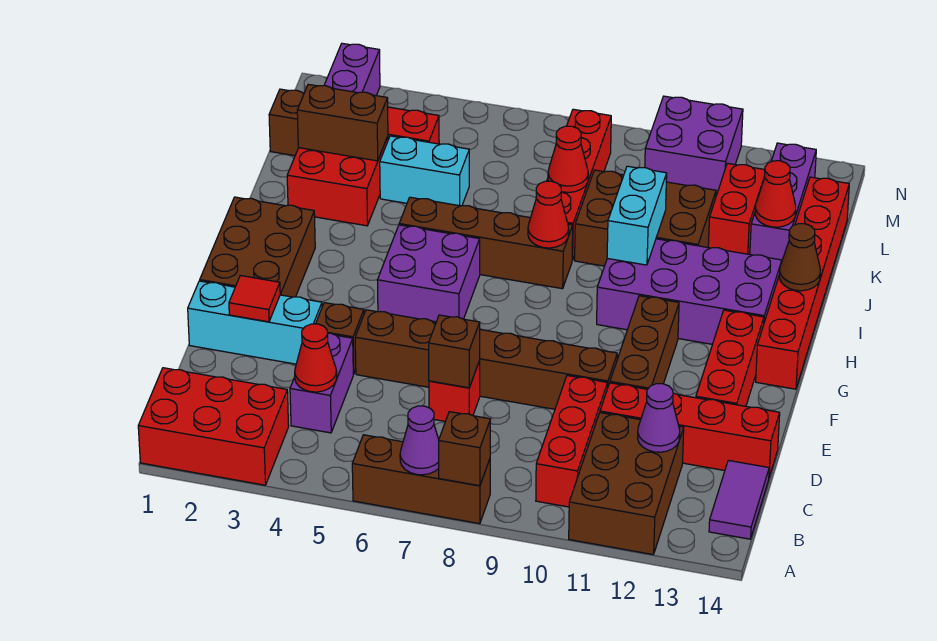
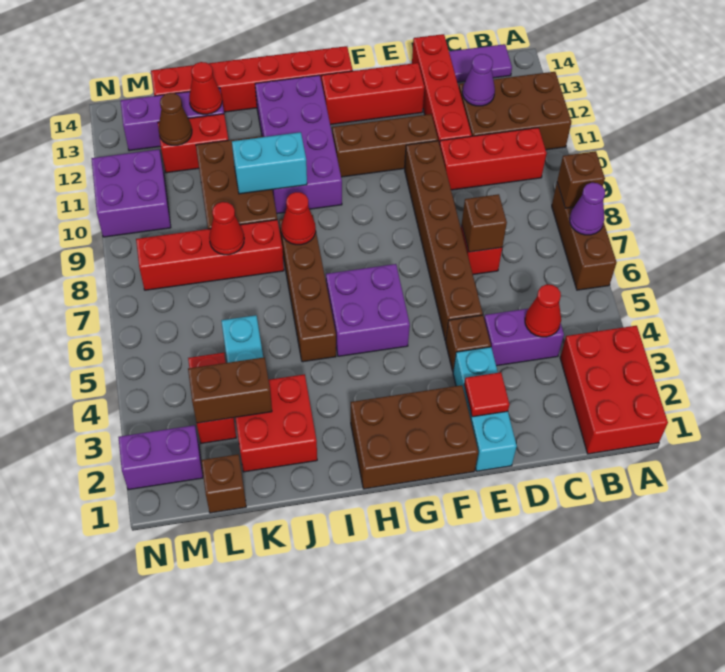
brown cone I14 level 2 -> brown cone L12 level 2
brown brick K2:K3 level 2 -> brown brick K3:L3 level 2

